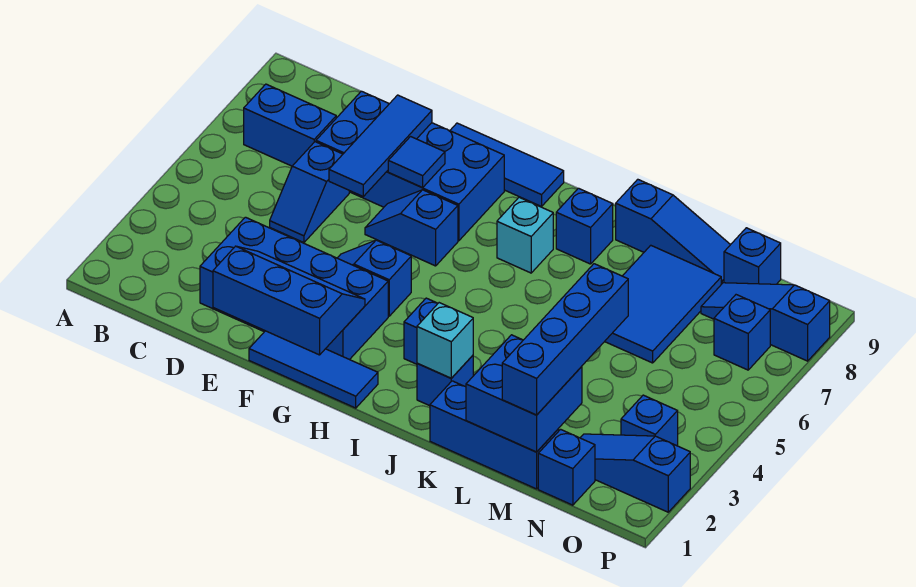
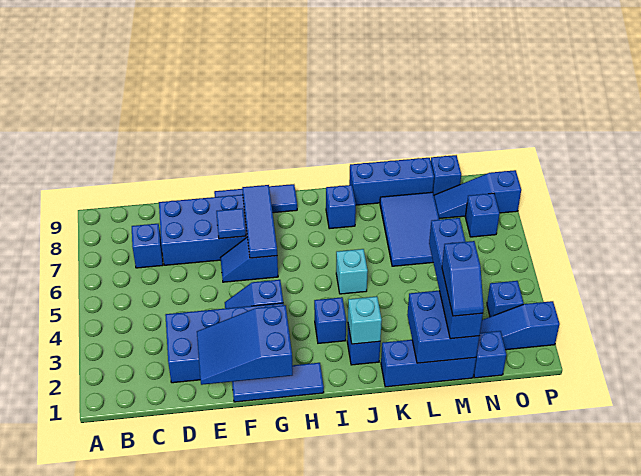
blue brick B7:C7 level 1 -> blue brick C7 level 1
blue slope D5:D6 level 1 top 6 -> blue slope M1:M2 level 4 top 2
blue slope E1:G2 level 2 top 1 -> blue slope E1:G2 level 2 top G
blue tile E6:E8 level 2 -> blue tile G6:G8 level 2
cyan brick I7 level 1 -> cyan brick J5 level 1
blue slope K9:M9 level 1 top K -> blue brick K9:M9 level 1

